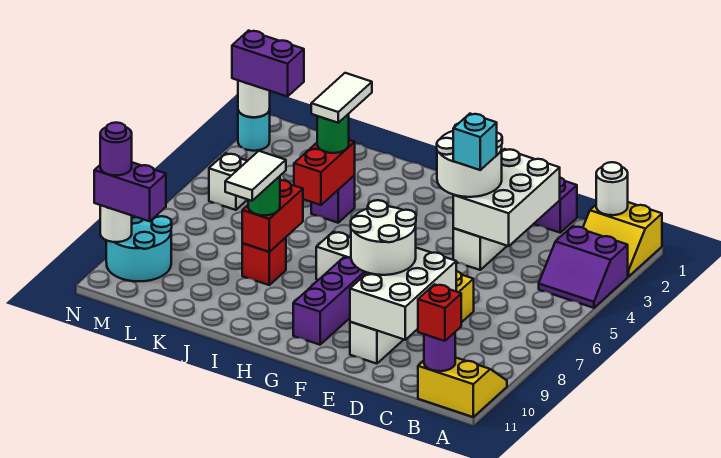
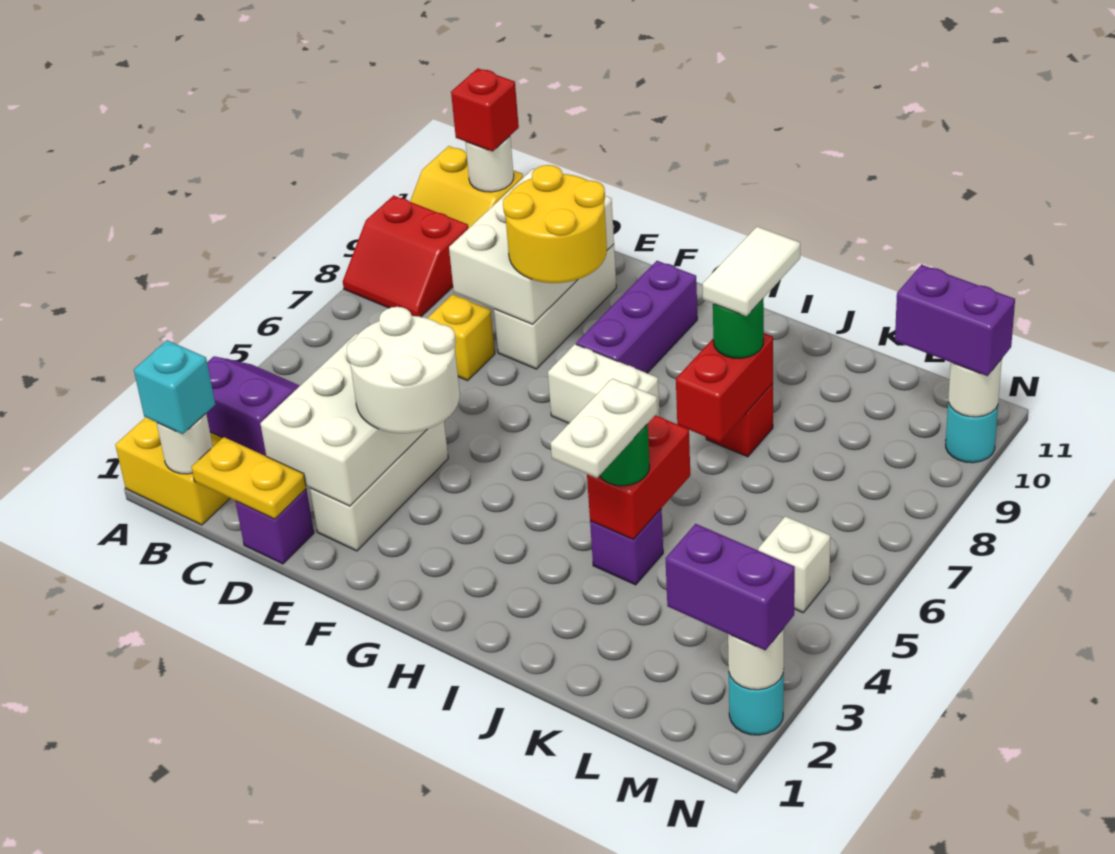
none -> red slope A8:B9 level 1 top 9
purple round brick B11 level 2 -> white round brick B11 level 2
none -> yellow plate C1:D1 level 2
cyan brick E4 level 4 -> cyan brick B1 level 3
white round brick E8:F9 level 3 -> yellow round brick E8:F9 level 3
white tile J3:J4 level 4 -> white plate J3:J4 level 4
cyan round brick M9:N10 level 1 -> cyan round brick N10 level 1
purple round brick N10 level 4 -> none

